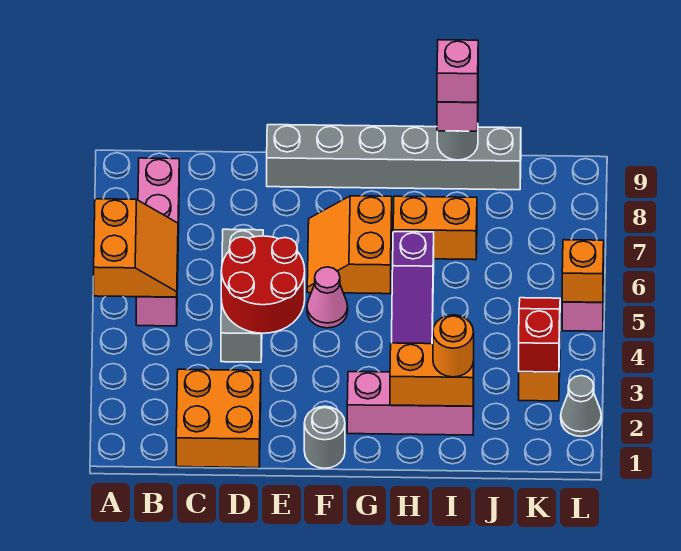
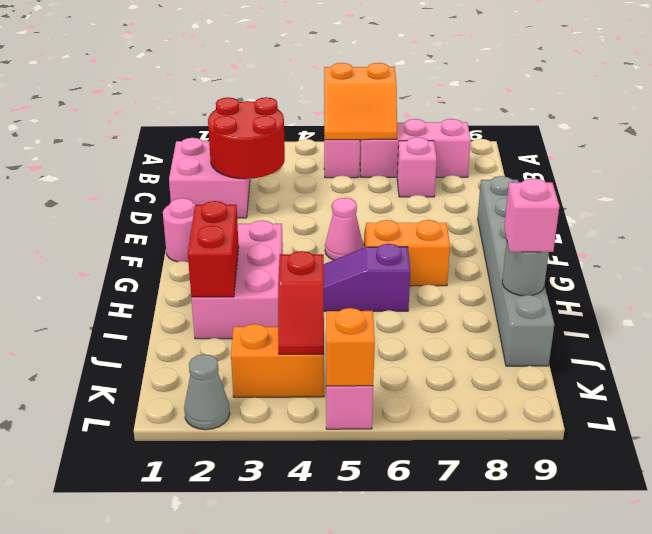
orange brick C1:D2 level 1 -> pink brick C1:D2 level 1
grey brick D4:D6 level 1 -> none
red round brick D4:E5 level 2 -> red round brick C2:D3 level 2
grey round brick F1 level 1 -> pink round brick F1 level 1
pink brick G2:I2 level 1 -> pink brick G2:I3 level 1
orange brick H2:I2 level 2 -> red brick H2:I2 level 2
orange brick H7:I7 level 1 -> none
orange round brick I2 level 3 -> none
pink brick I9 level 4 -> pink brick C7 level 1
red slope K3:K4 level 2 top 3 -> red slope J4:K4 level 2 top J

